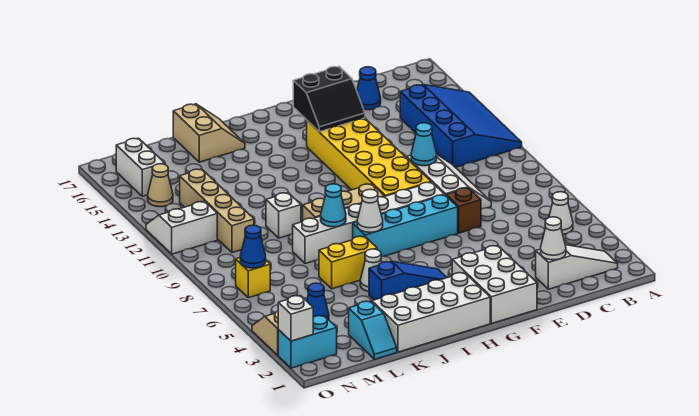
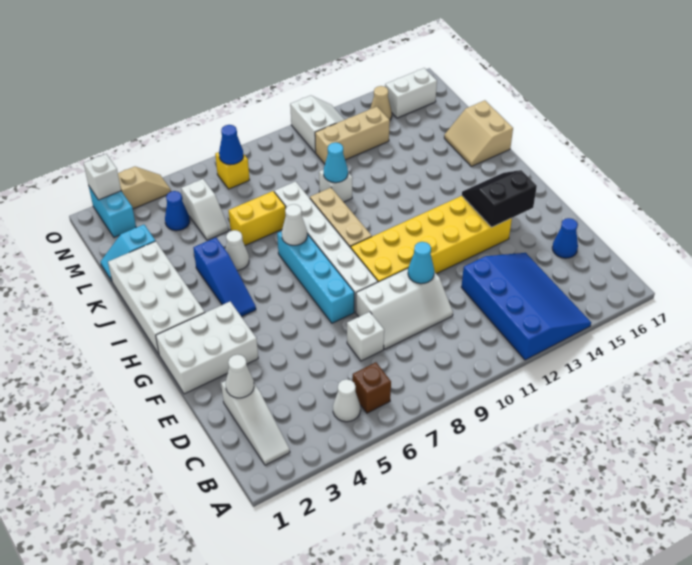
blue slope A11:C14 level 1 top C -> blue slope A12:D14 level 1 top 12
none -> white brick D7 level 1
brown brick E7 level 1 -> brown brick B6 level 1
black slope F14:G15 level 2 top 15 -> black slope F14:G15 level 2 top F
yellow brick J6:K6 level 1 -> yellow brick K6:K7 level 1
cyan cone J8 level 2 -> cyan cone K10 level 2
tan slope J16:K17 level 1 top K -> tan slope J16:K17 level 1 top 17
none -> white slope L5:M5 level 1 top M
tan brick M10:M13 level 1 -> tan brick M11:M13 level 1

